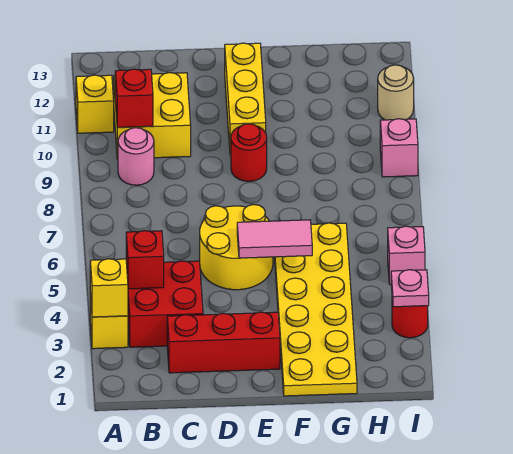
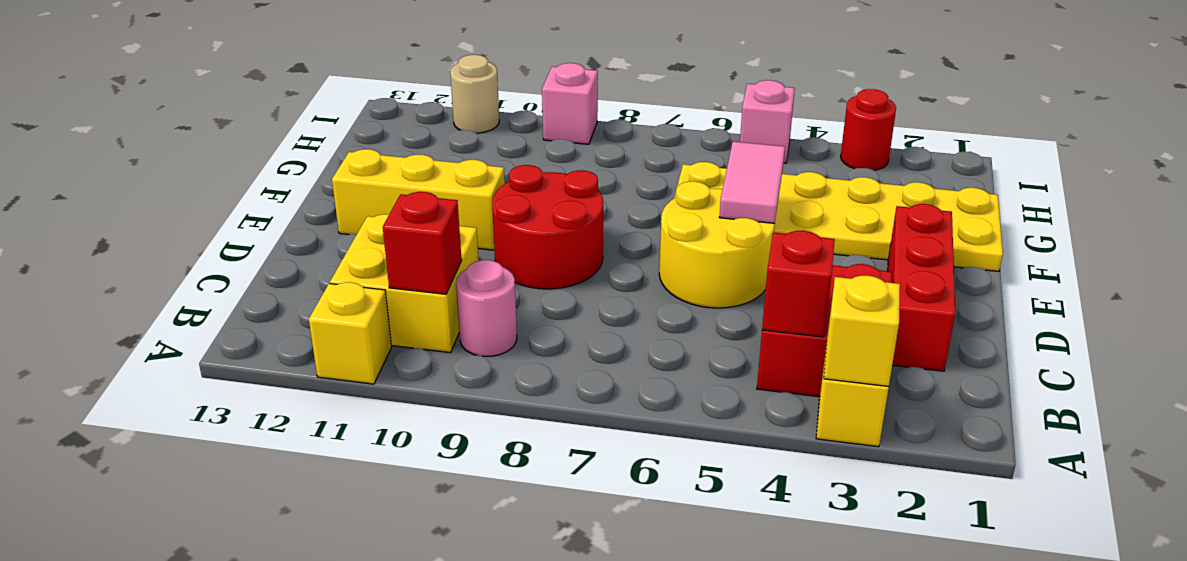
red round brick E9 level 1 -> red round brick D8:E9 level 1
pink plate I3 level 2 -> none

